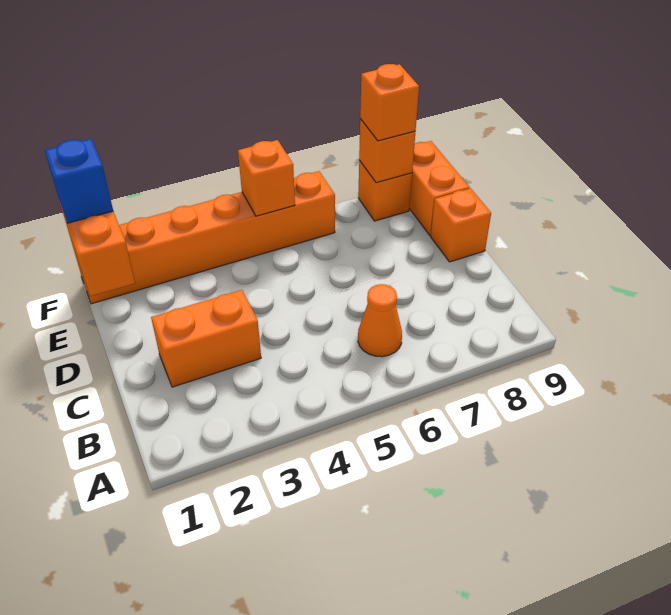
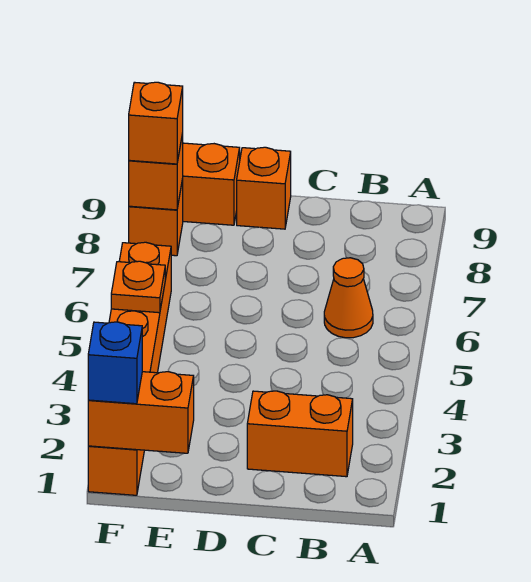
orange brick C2:C3 level 1 -> orange brick B2:C2 level 1
orange brick F5 level 2 -> orange plate F5 level 2

